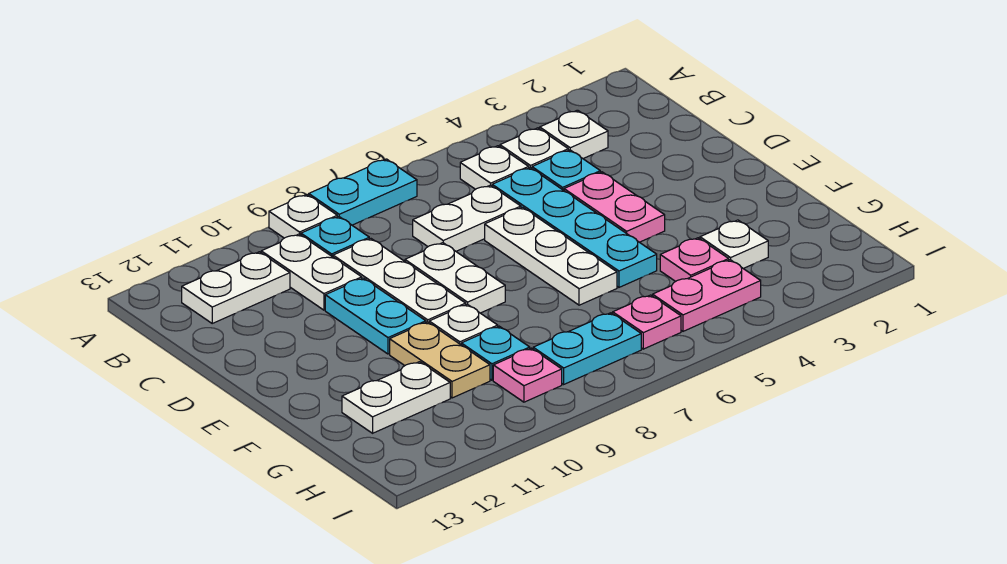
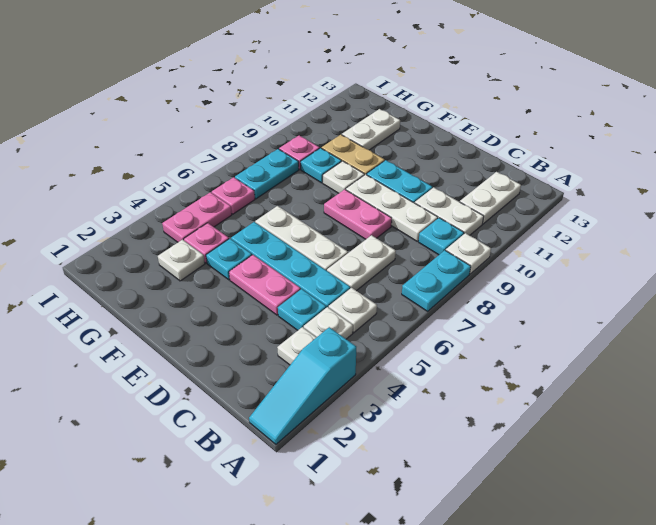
none -> cyan slope A1:A3 level 1 top 3
white plate D8:E8 level 1 -> pink plate D8:E8 level 1
none -> cyan plate F4 level 1

